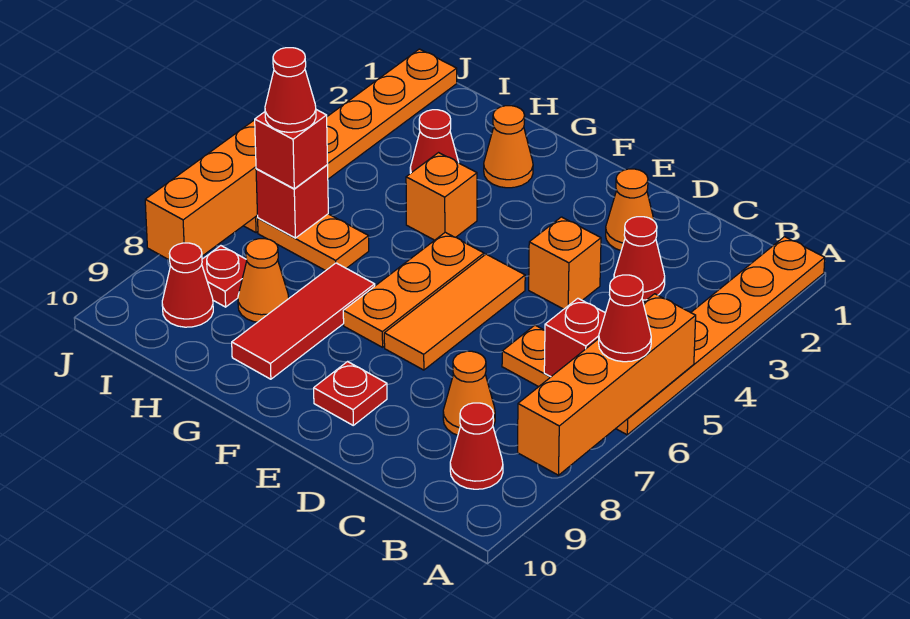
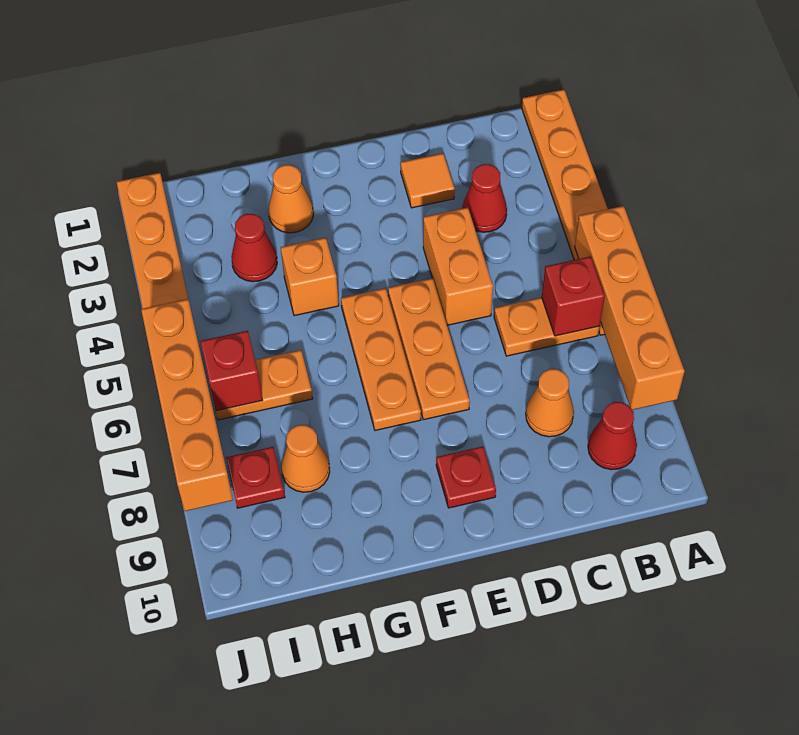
red cone A6 level 3 -> none
orange cone D2 level 1 -> orange tile D2 level 1
orange brick D4 level 1 -> orange brick D4:D5 level 1
orange tile E5:E7 level 1 -> orange plate E5:E7 level 1
red tile G7:G9 level 1 -> none
red brick I6 level 3 -> none
red cone I6 level 4 -> none
red cone I9 level 1 -> none

